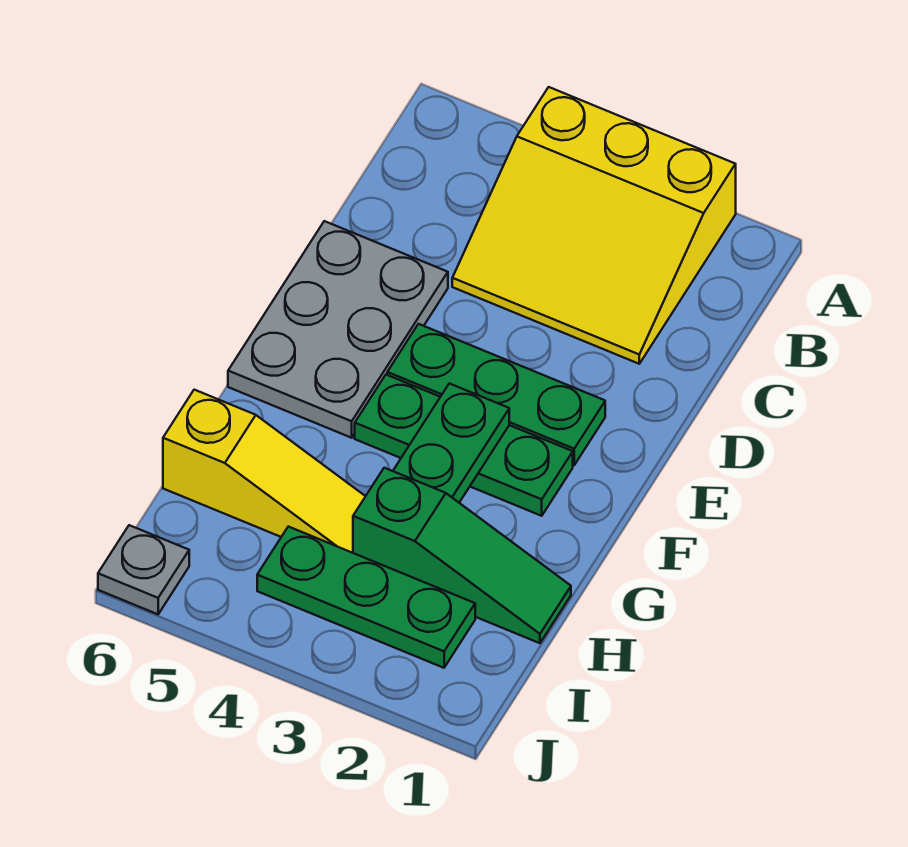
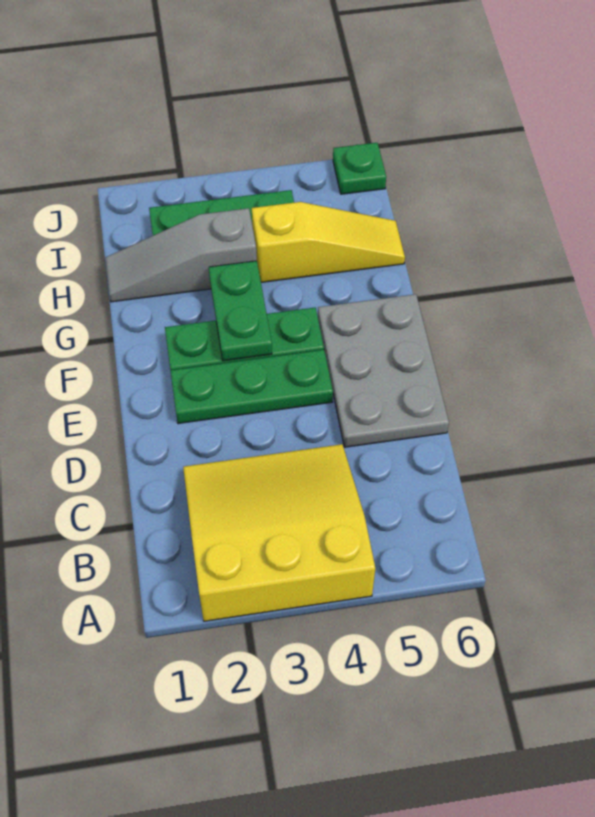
green slope H1:H3 level 1 top 3 -> grey slope H1:H3 level 1 top 3
yellow slope H4:H6 level 1 top 6 -> yellow slope H4:H6 level 1 top 4
grey plate J6 level 1 -> green plate J6 level 1

